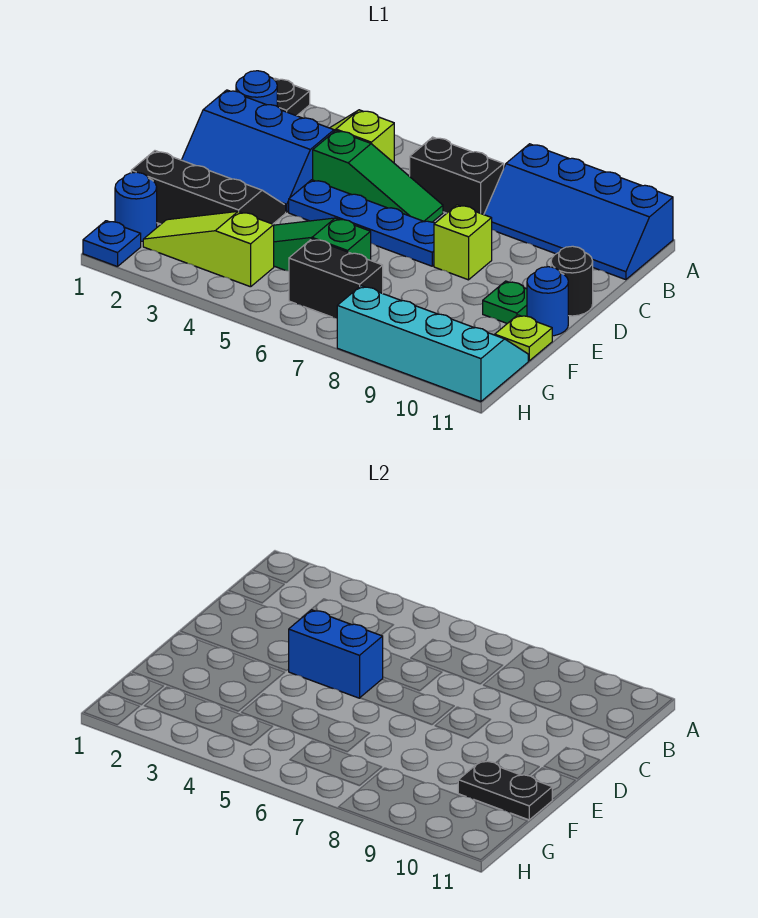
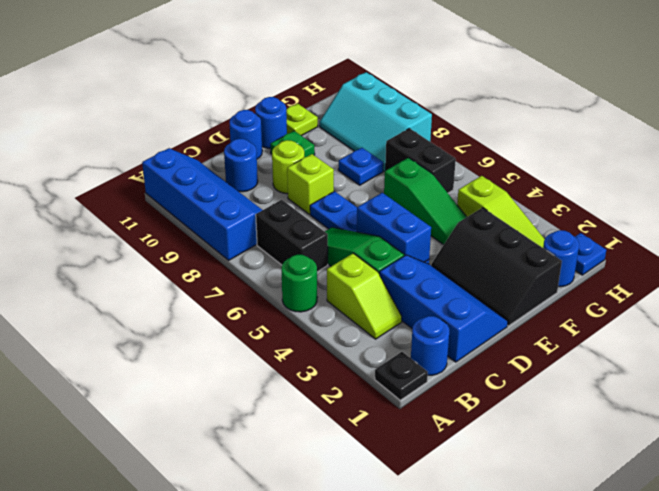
none -> green round brick A5 level 1
none -> blue round brick C10 level 1
none -> lime round brick D9 level 1
black round brick D11 level 1 -> blue round brick D11 level 1
none -> blue plate F8 level 1
black plate F10:F11 level 2 -> none
cyan slope G8:H11 level 1 top H -> cyan slope G8:H10 level 1 top H

